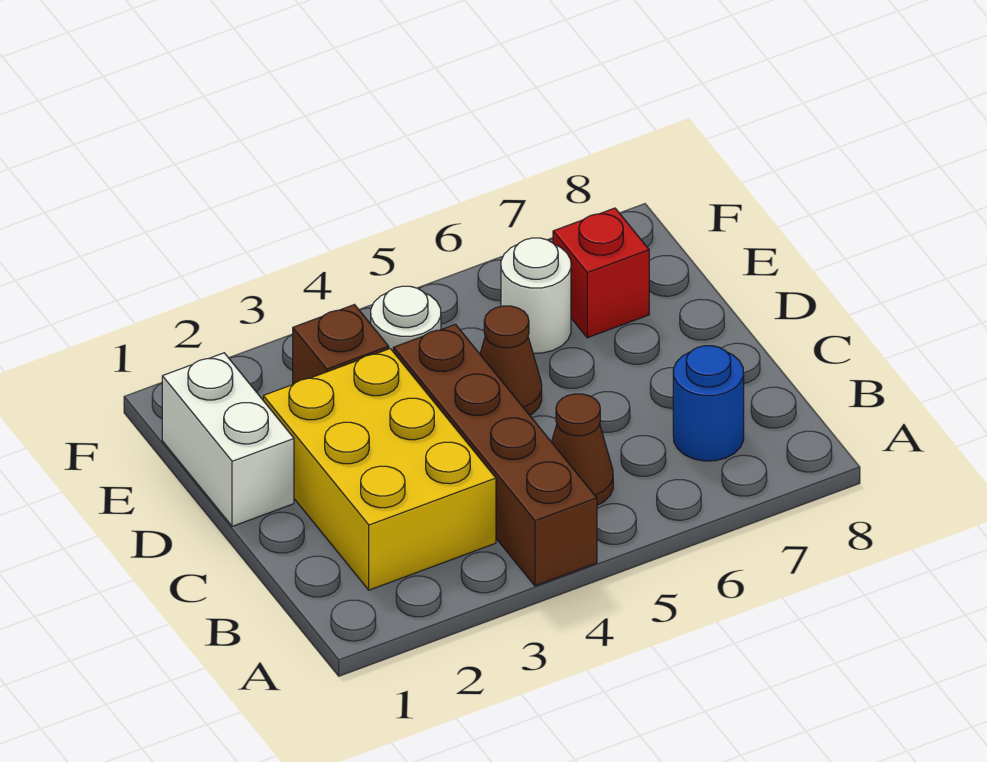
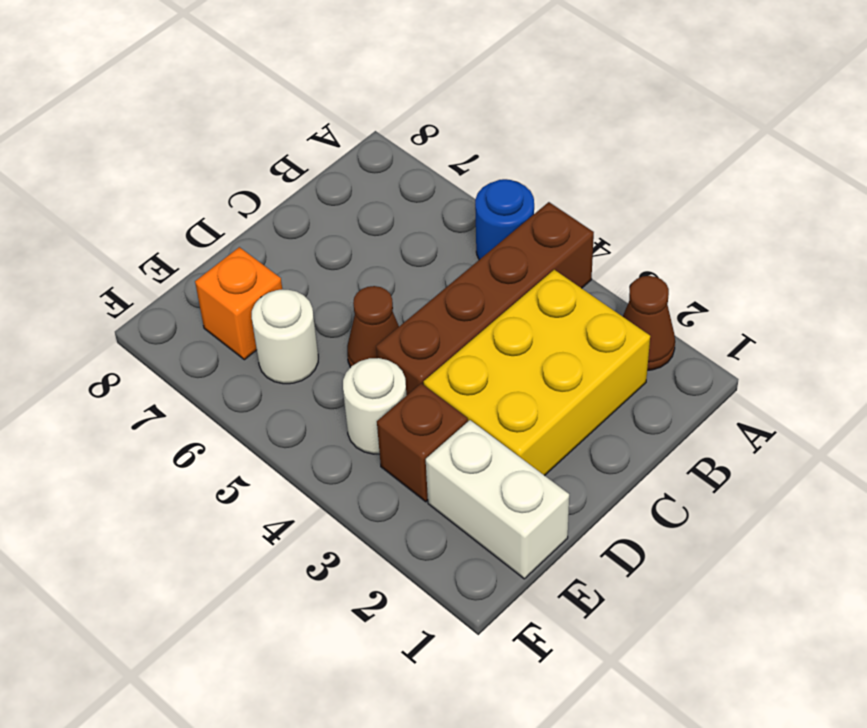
brown cone B5 level 1 -> brown cone A2 level 1
blue round brick B7 level 1 -> blue round brick A5 level 1
white brick D1:E1 level 1 -> white brick E1:E2 level 1
red brick E7 level 1 -> orange brick E7 level 1

